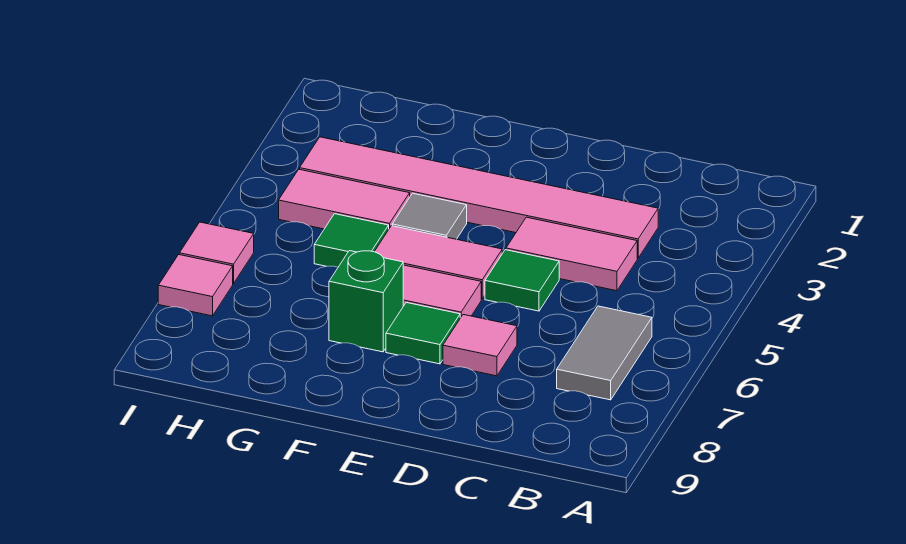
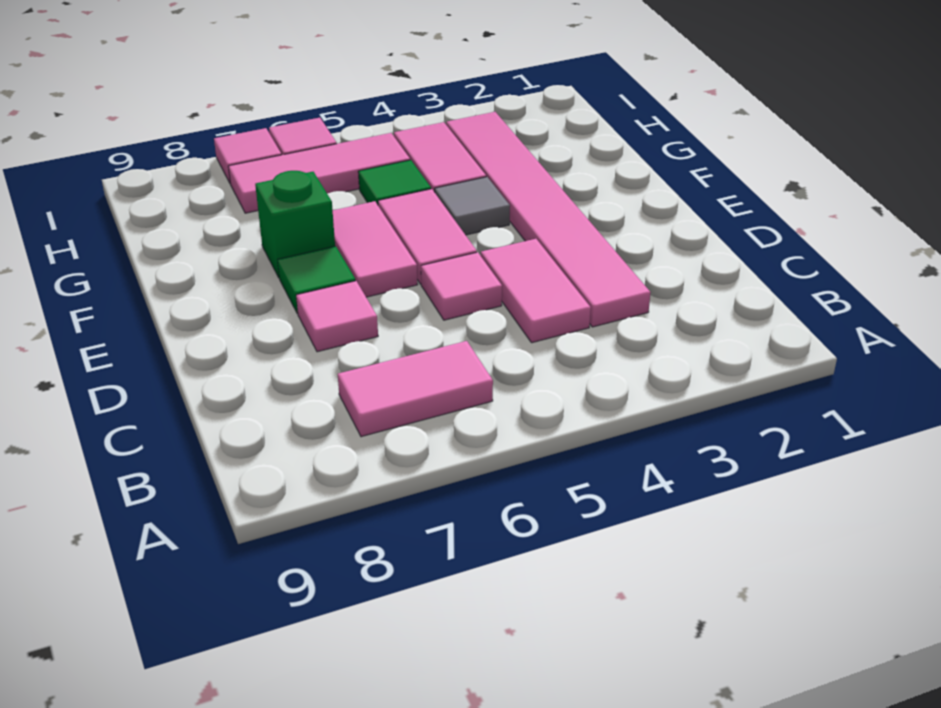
grey tile B6:B7 level 1 -> pink tile B6:B7 level 1
green tile D5 level 1 -> pink tile D5 level 1
none -> pink tile H5:H7 level 1

